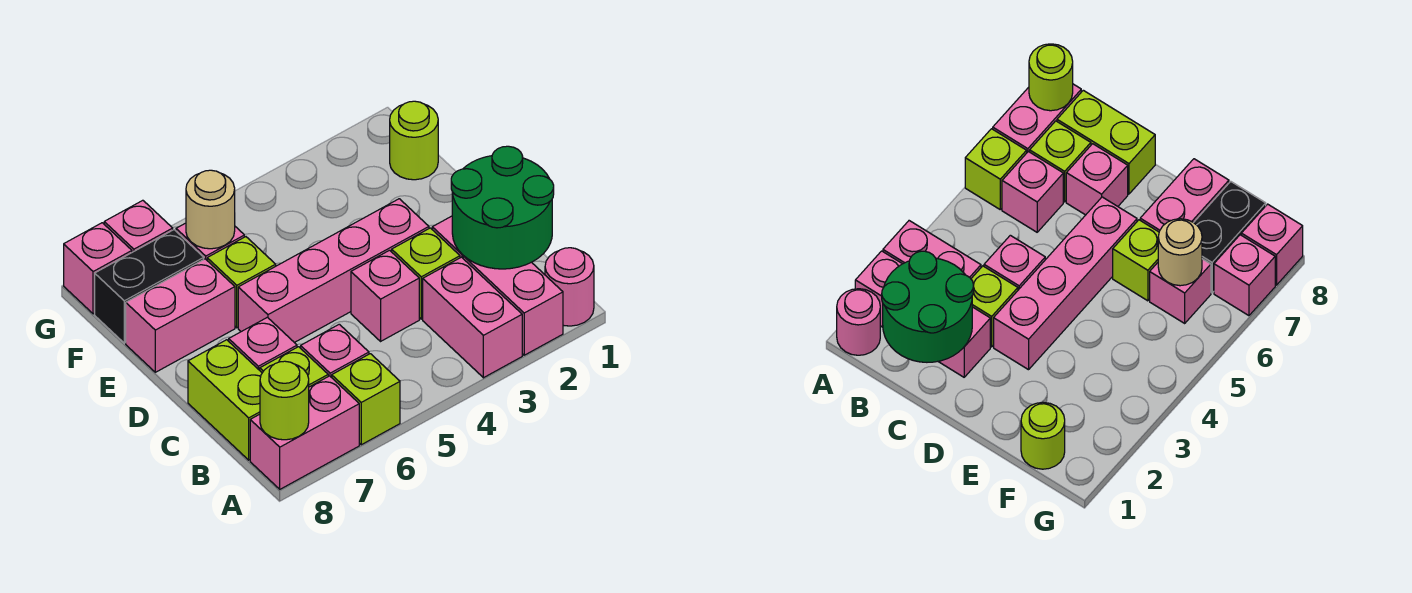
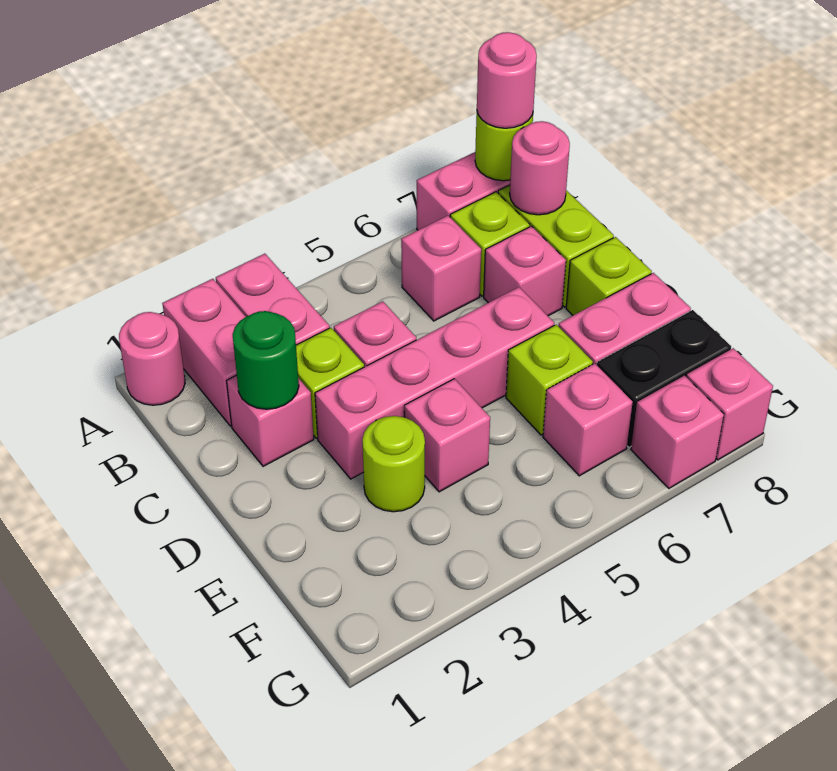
lime brick A6 level 1 -> lime brick D8 level 1
none -> pink round brick A8 level 3
green round brick B1:C2 level 2 -> green round brick C2 level 2
none -> pink round brick B8 level 2
none -> pink brick E4 level 1
lime round brick F1 level 1 -> lime round brick E3 level 1
tan round brick F6 level 2 -> none

